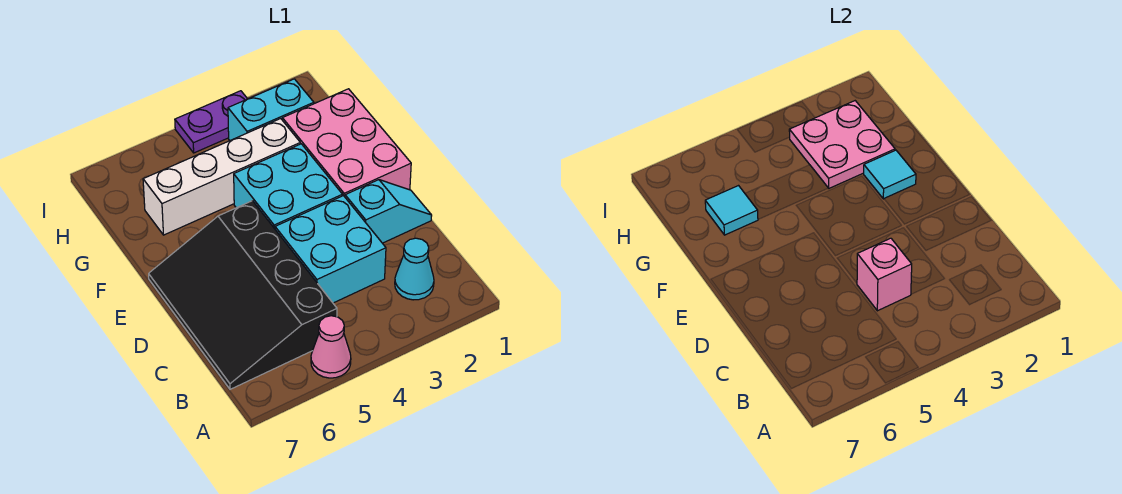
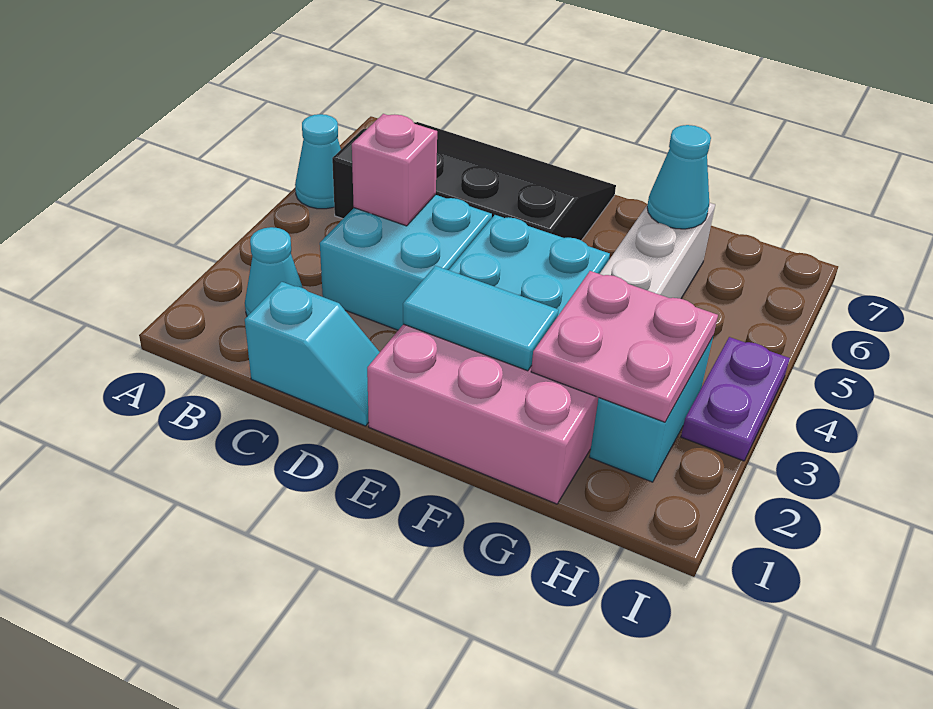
pink cone A5 level 1 -> cyan cone A5 level 1
cyan slope D1:D2 level 1 top 2 -> cyan slope C1:D1 level 1 top C
cyan tile F2 level 2 -> cyan tile E2:F2 level 2
cyan tile G6 level 2 -> cyan cone G6 level 2

